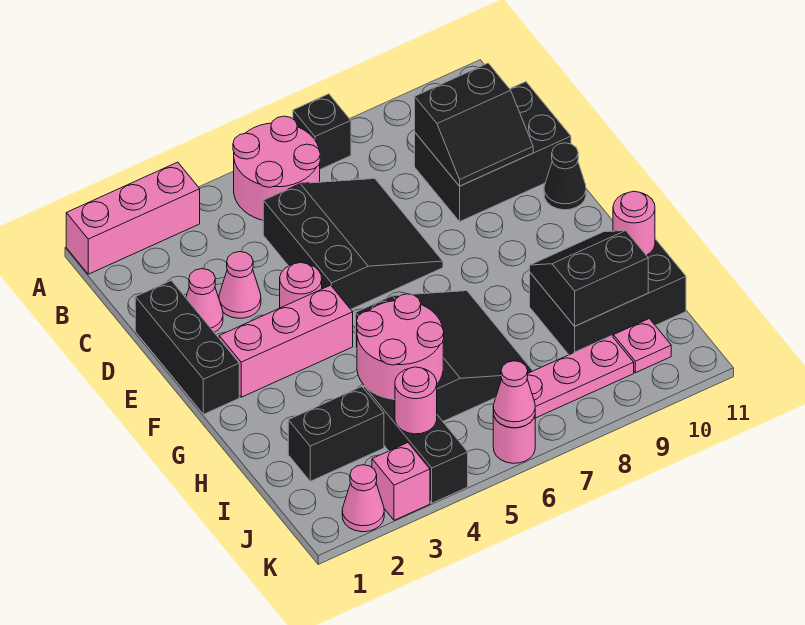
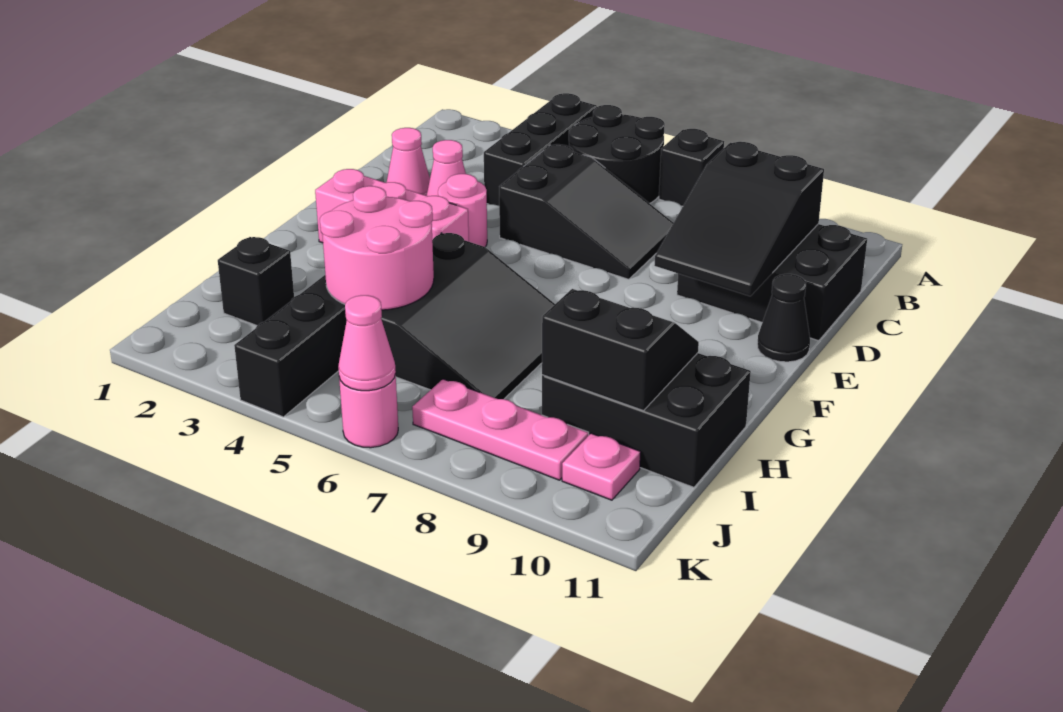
pink brick A1:A3 level 1 -> none
pink round brick A5:B6 level 1 -> black round brick A5:B6 level 1
black slope C5:E7 level 1 top 5 -> black slope C5:D7 level 1 top 5
black slope C9:D10 level 2 top C -> black slope C9:E10 level 2 top C
black brick D1:F1 level 1 -> black brick A4:C4 level 1
pink round brick H11 level 2 -> none
black brick I2:I3 level 1 -> black brick I2 level 1
pink round brick J4 level 2 -> none
pink cone K2 level 1 -> none
pink brick K3 level 1 -> none

